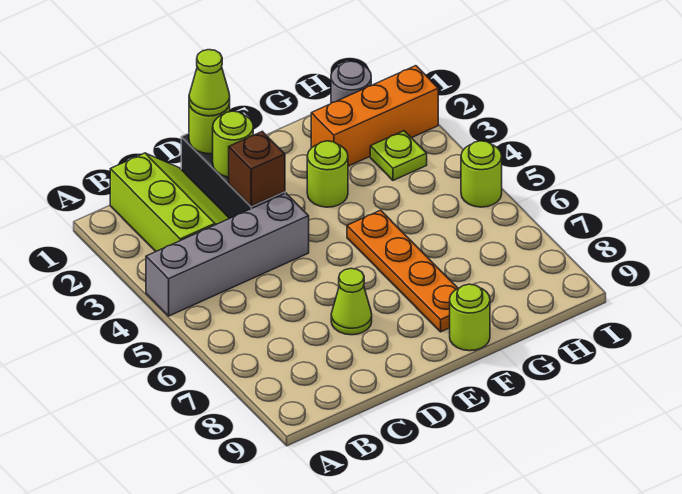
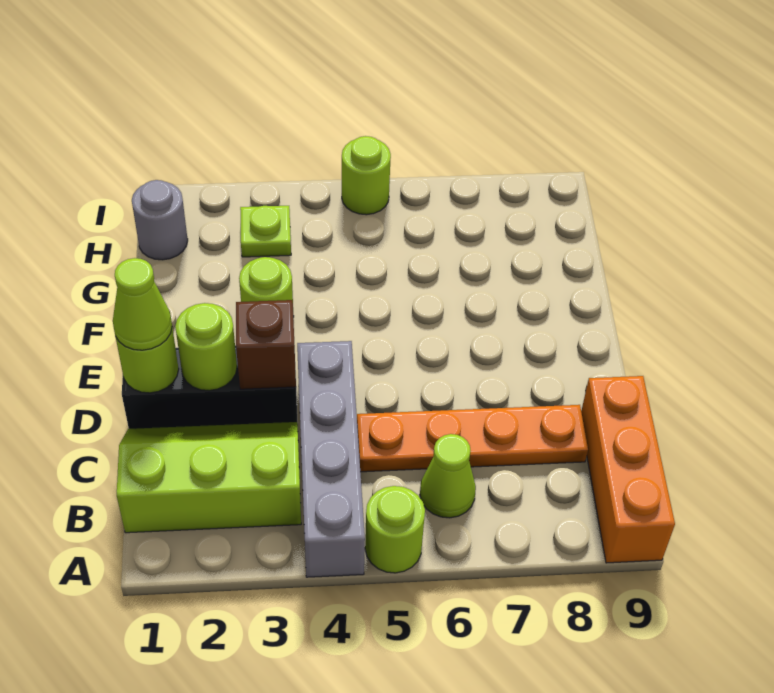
lime cone D7 level 1 -> lime cone B6 level 1
orange plate F5:F8 level 1 -> orange plate C5:C8 level 1
lime round brick F9 level 1 -> lime round brick A5 level 1
orange brick G2:I2 level 1 -> orange brick A9:C9 level 1

